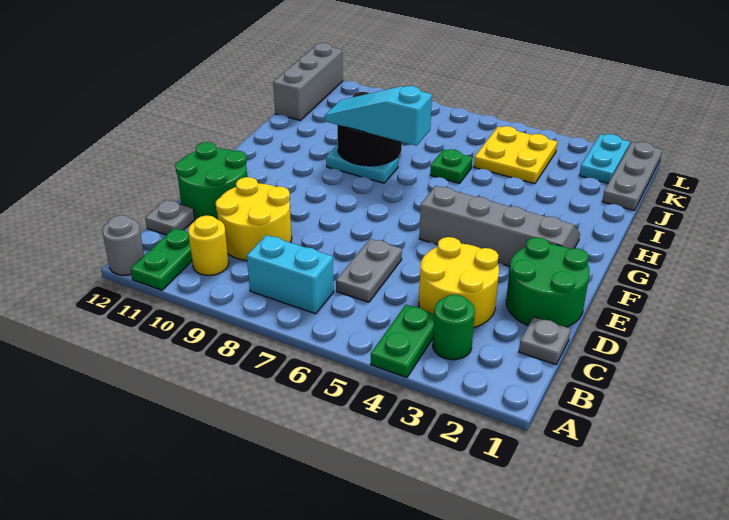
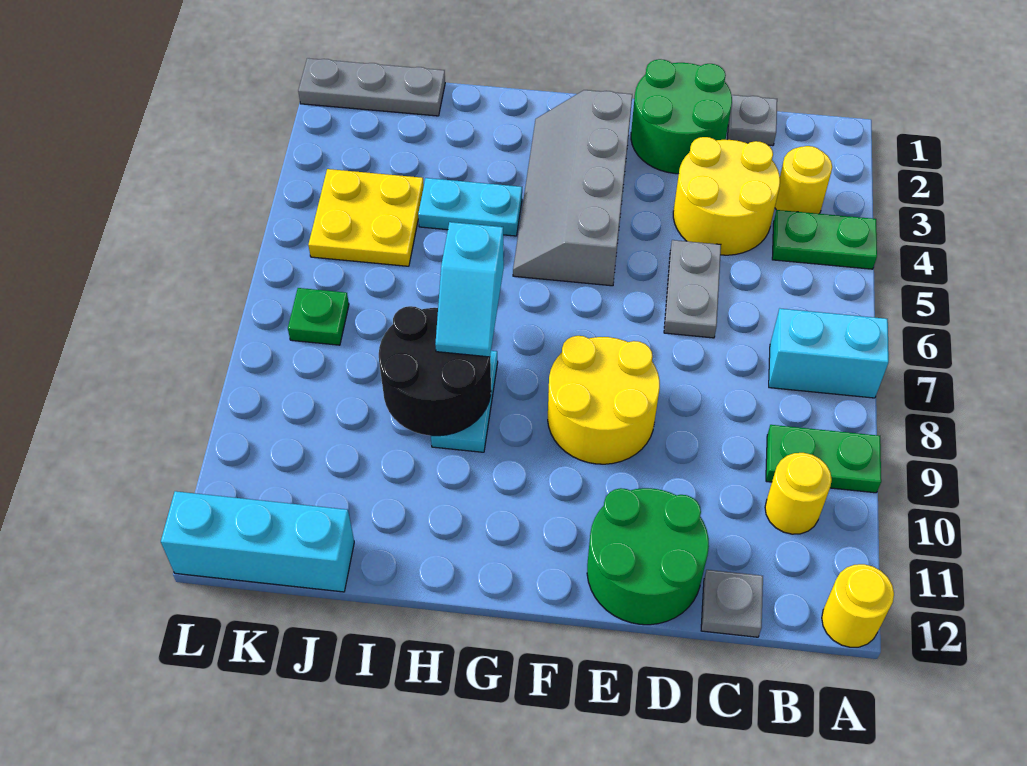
green plate A11:B11 level 1 -> green plate A9:B9 level 1
grey round brick A12 level 1 -> yellow round brick A12 level 1
green round brick B3 level 1 -> yellow round brick B3 level 1
cyan brick B7:B8 level 1 -> cyan brick A7:B7 level 1
grey plate C6:D6 level 1 -> grey plate D5:D6 level 1
yellow round brick C9:D10 level 1 -> yellow round brick E8:F9 level 1
cyan slope H7:H9 level 3 top 7 -> cyan slope H7:H8 level 3 top 7
green plate I6 level 1 -> green plate K7 level 1
grey brick J12:L12 level 1 -> cyan brick J12:L12 level 1
cyan plate K2:L2 level 1 -> cyan plate H4:I4 level 1

